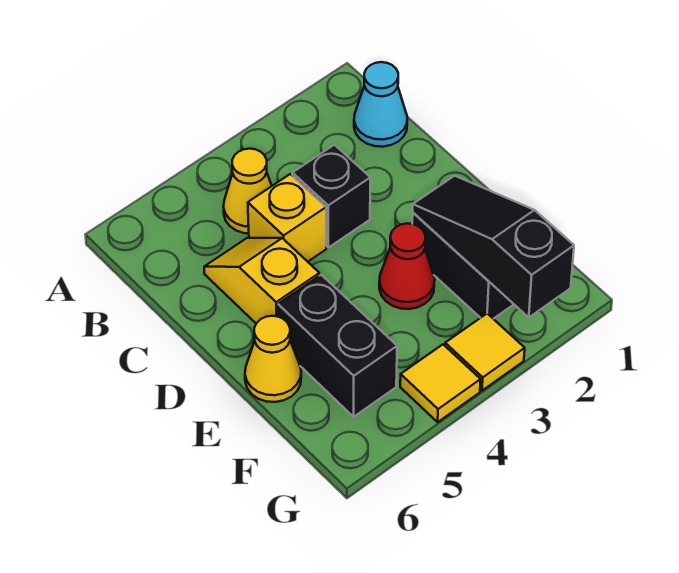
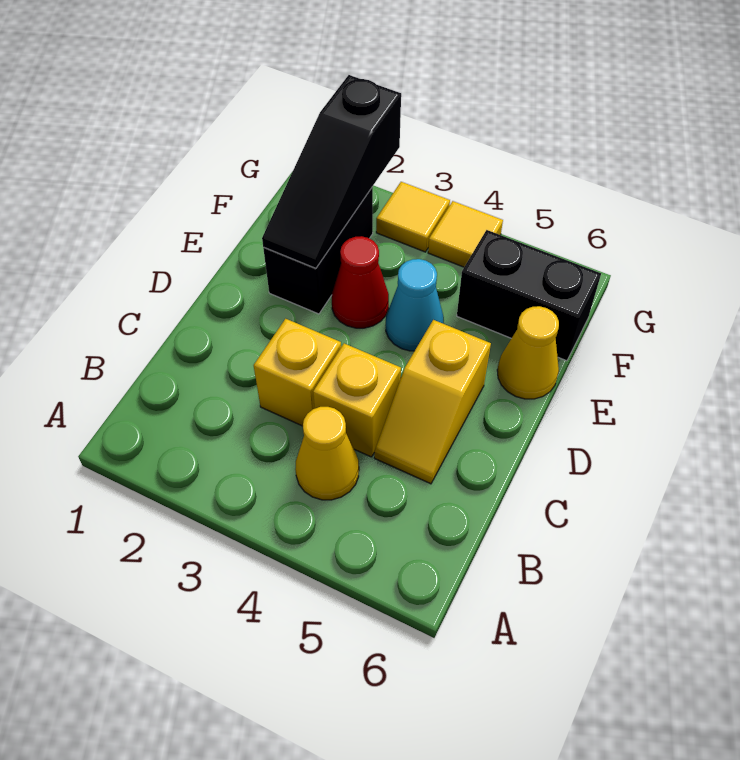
cyan cone B1 level 1 -> cyan cone E4 level 1
black brick C3 level 1 -> yellow brick C3 level 1
black brick E5:F5 level 1 -> black brick F5:F6 level 1

